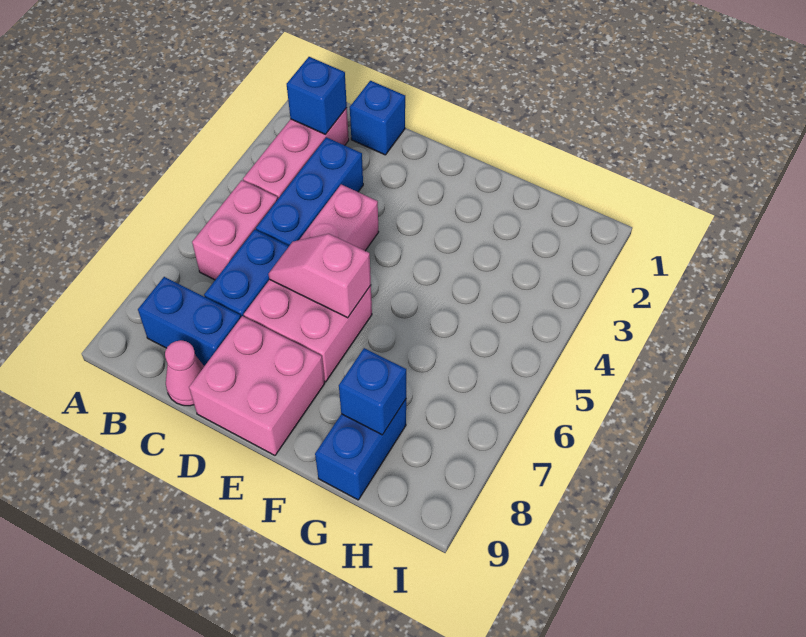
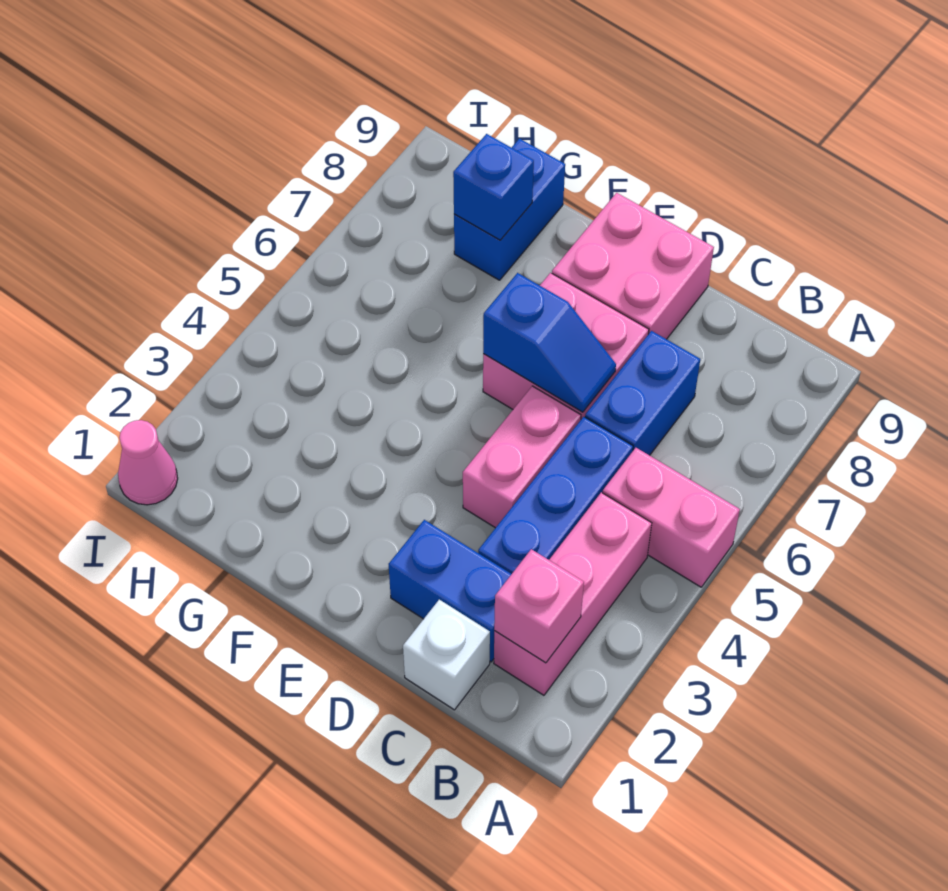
blue brick B2 level 2 -> pink brick B2 level 2
pink brick B5:B6 level 1 -> pink brick A5:B5 level 1
blue brick B8:C8 level 1 -> blue brick C2:D2 level 1
blue brick C1 level 1 -> white brick C1 level 1
pink cone C9 level 1 -> pink cone I1 level 1
pink slope D6:E6 level 2 top E -> blue slope D6:E6 level 2 top E

